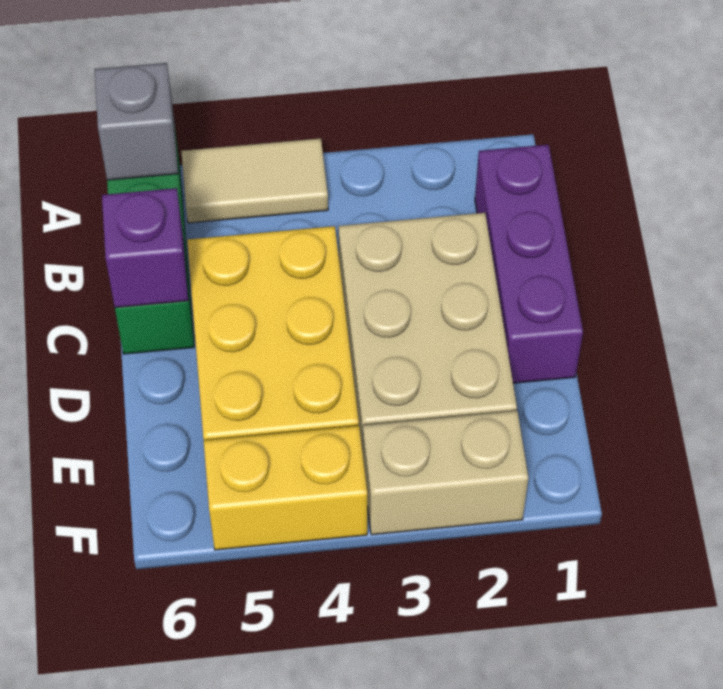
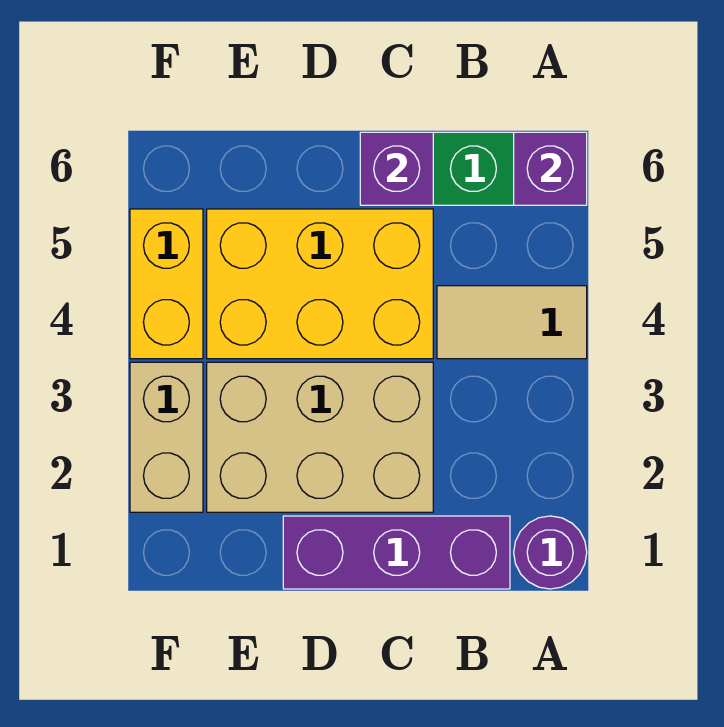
none -> purple round brick A1 level 1
tan tile A4:A5 level 1 -> tan tile A4:B4 level 1
grey brick A6 level 2 -> purple brick A6 level 2

